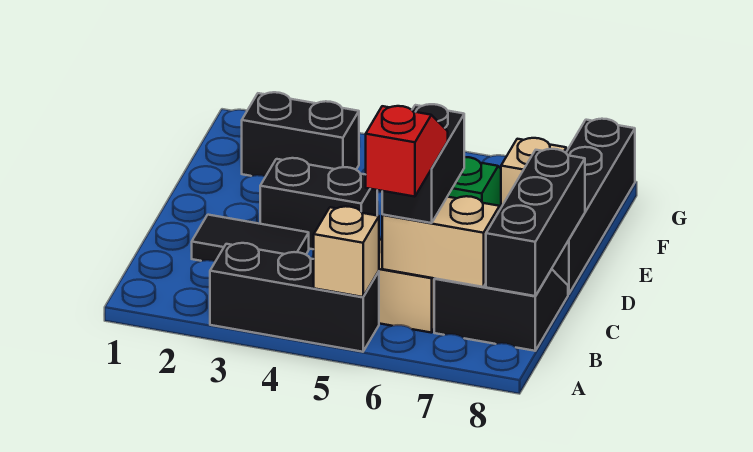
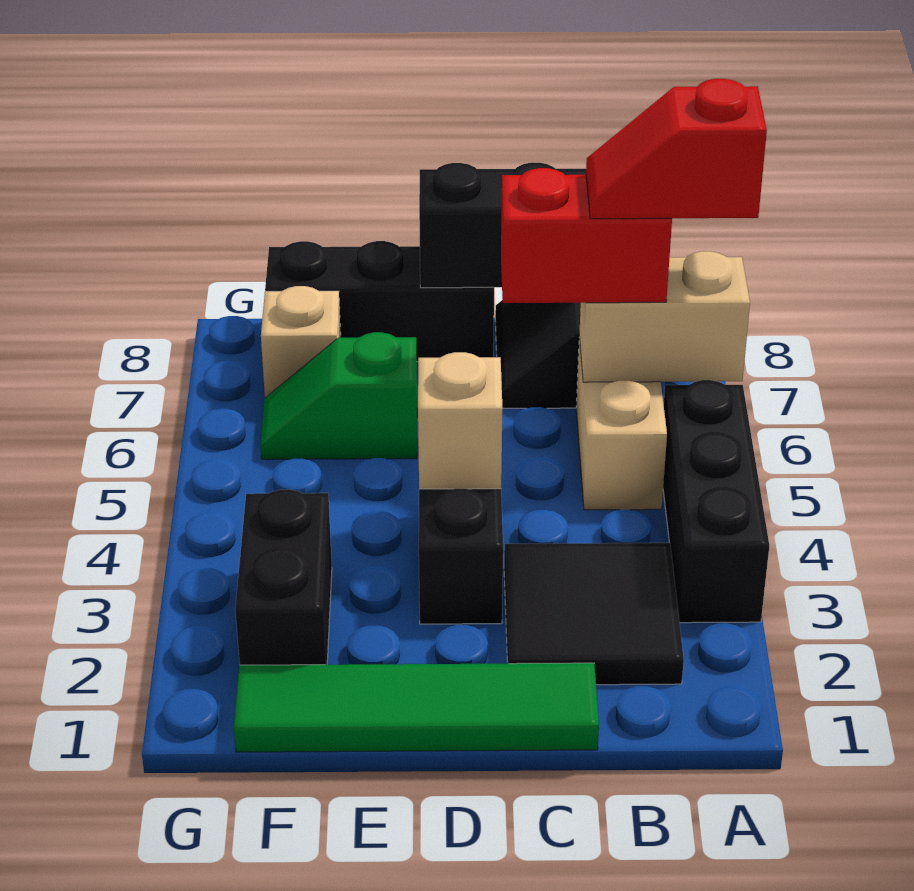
tan brick A5 level 2 -> tan brick D4 level 2
tan brick B6:B7 level 2 -> tan brick A6:B6 level 2
black brick B6:C6 level 3 -> red brick B6:C6 level 3
none -> green tile C1:F1 level 1
black tile C2:C3 level 1 -> black tile B2:C3 level 1
black brick D8:G8 level 1 -> black brick D8:F8 level 1

